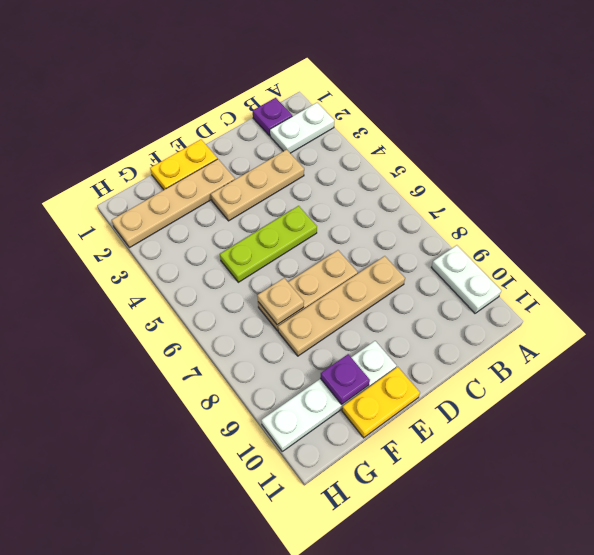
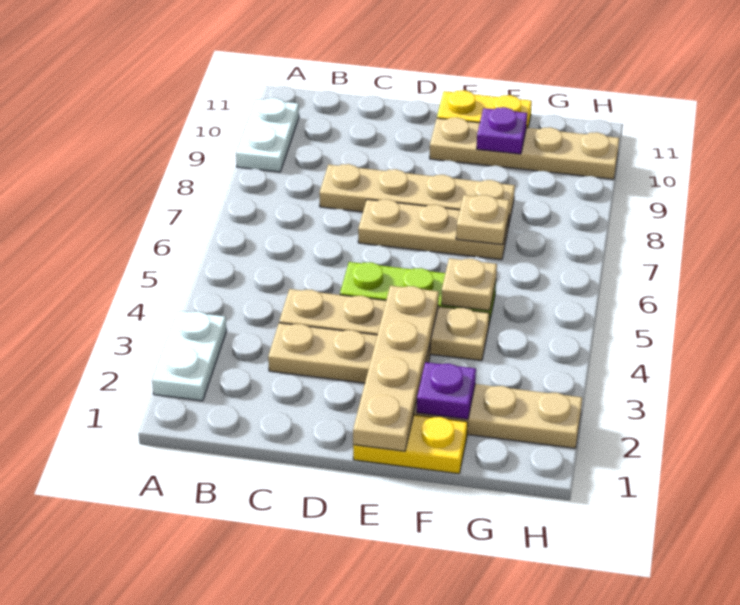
white plate A2:B2 level 1 -> white plate A2:A3 level 1
purple plate B1 level 1 -> purple plate F2 level 2
none -> tan plate C4:F4 level 1
none -> tan plate E1:E4 level 2
white plate E10:H10 level 1 -> tan plate E10:H10 level 1
none -> tan plate F5 level 2

